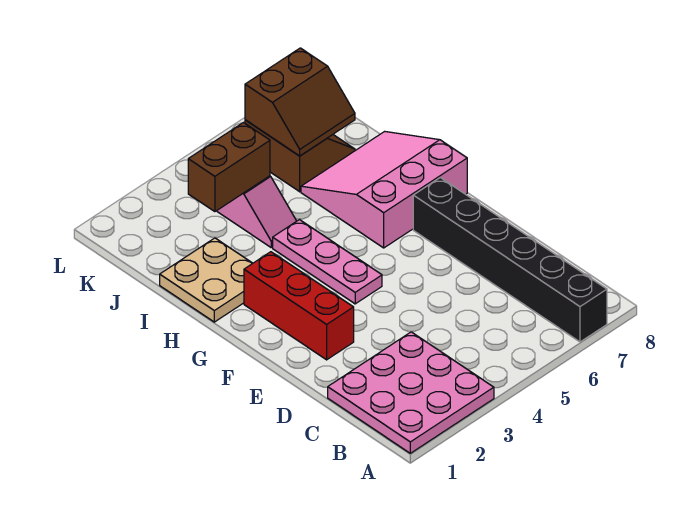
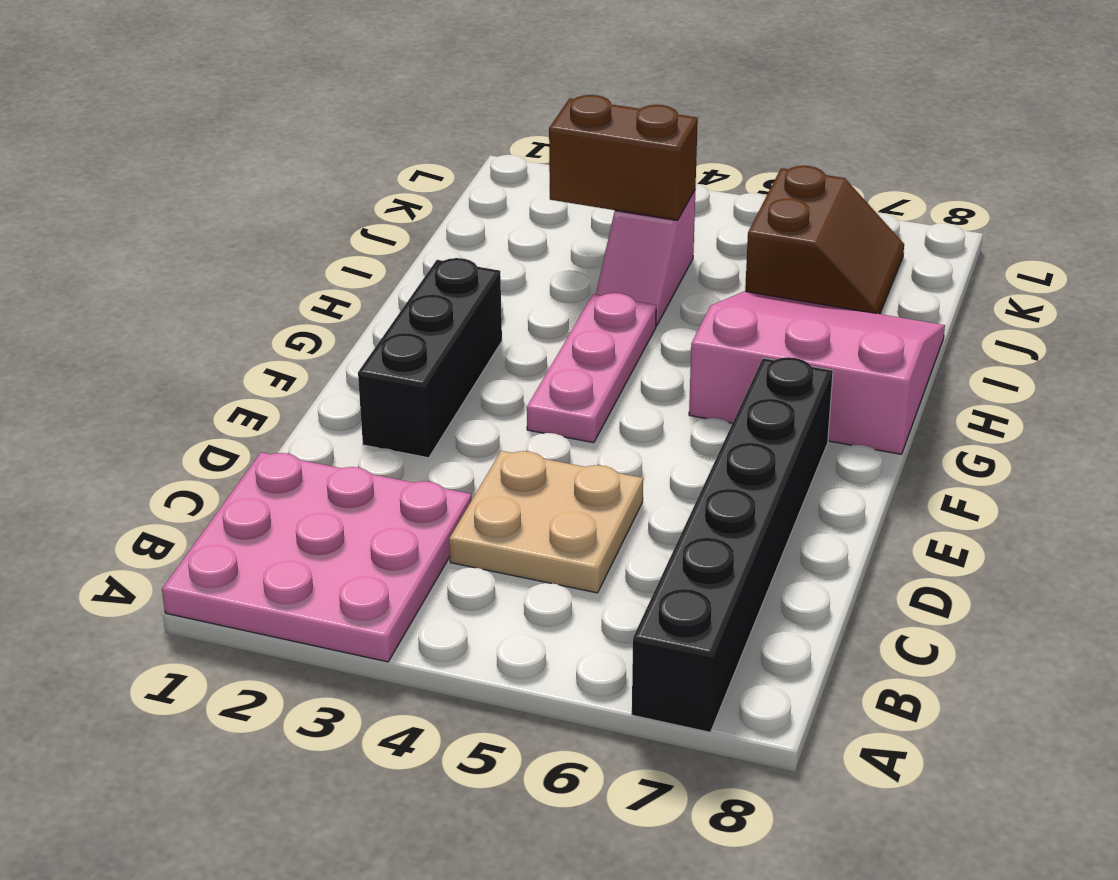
red brick E2:G2 level 1 -> black brick E2:G2 level 1
tan plate H1:I2 level 1 -> tan plate C4:D5 level 1
brown slope J6:K7 level 2 top K -> none

